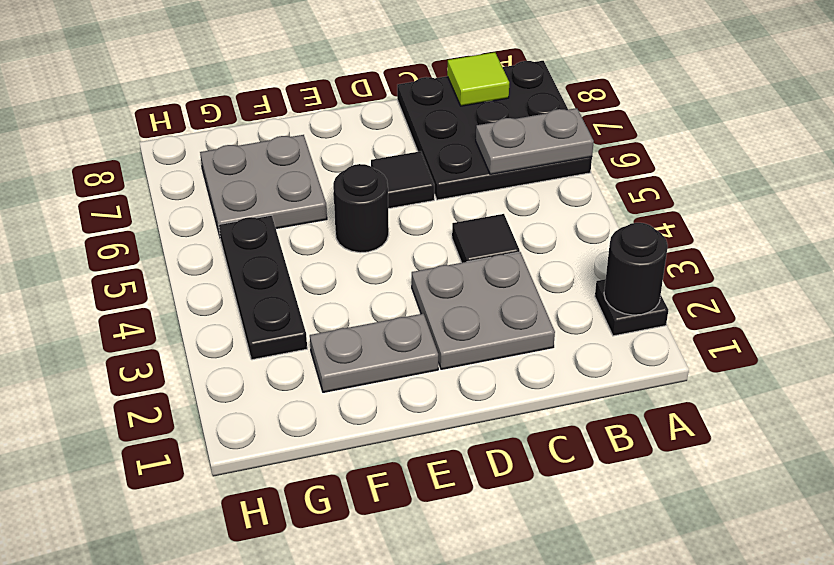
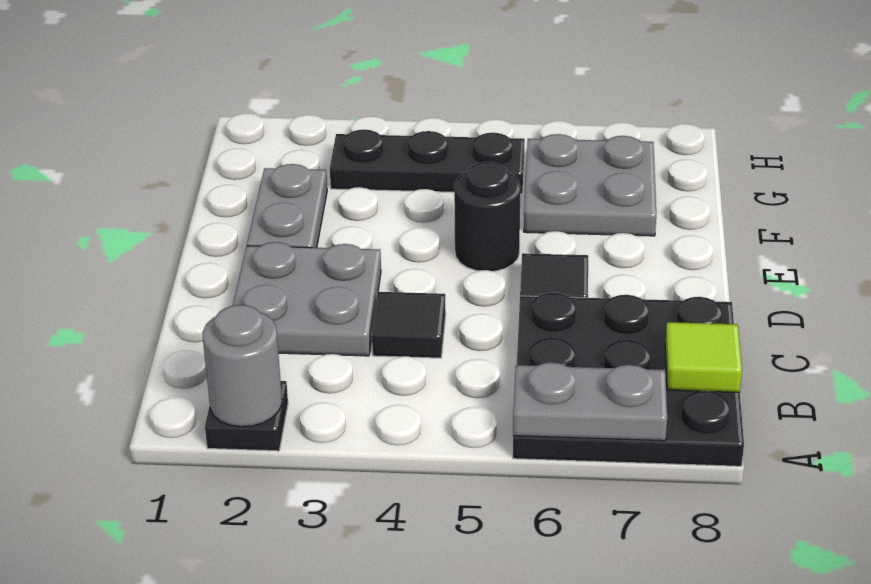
black round brick A2 level 2 -> grey round brick A2 level 2
grey plate A6:B6 level 2 -> grey plate A6:A7 level 2

